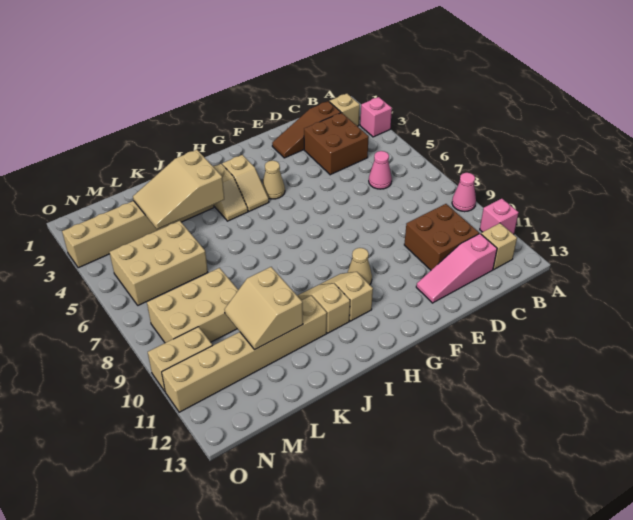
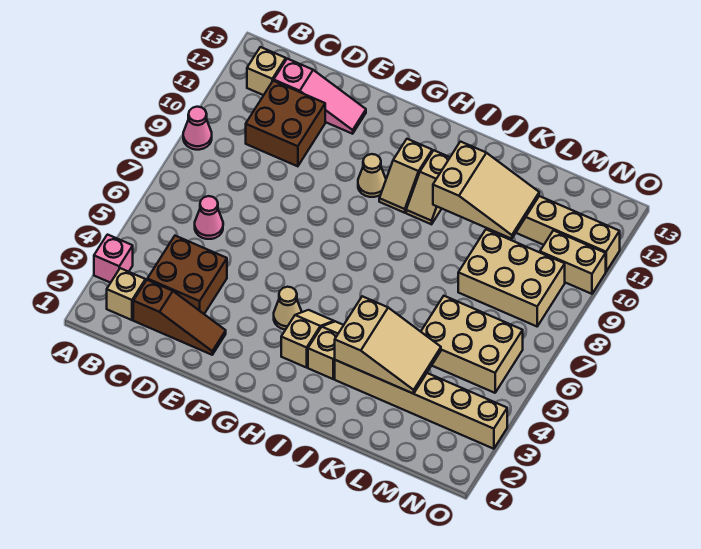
pink brick A11 level 1 -> none
tan slope K10:L11 level 2 top K -> tan slope J10:L11 level 2 top J

